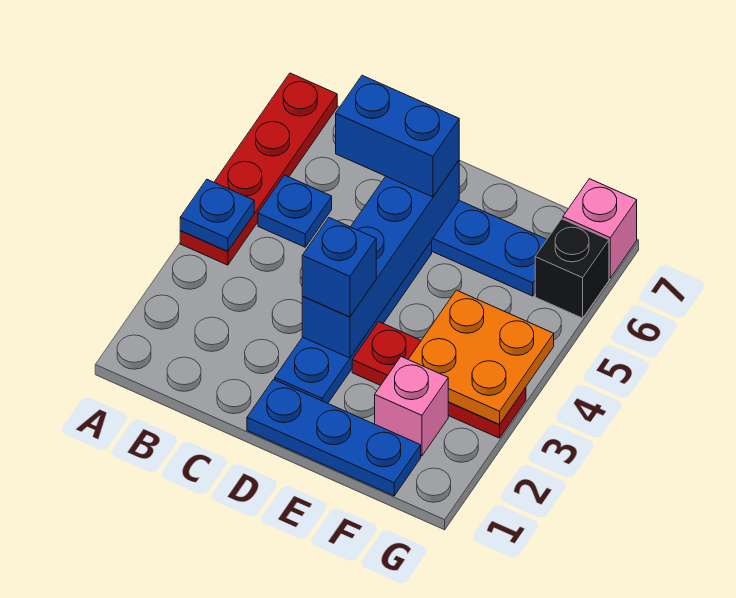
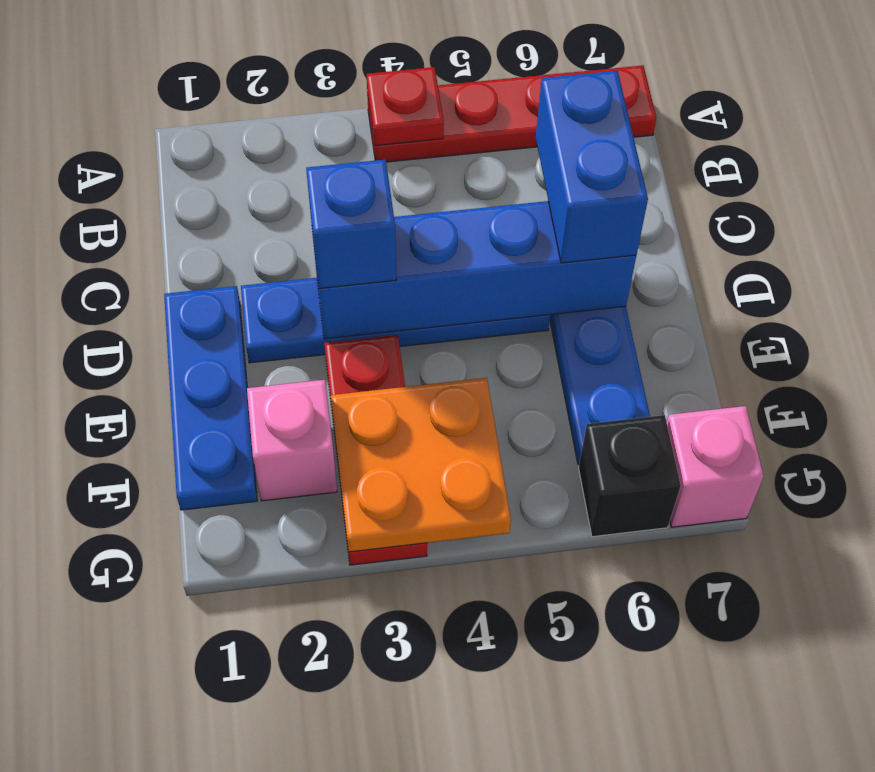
blue plate A4 level 2 -> red plate A4 level 2
blue plate B5 level 1 -> none

